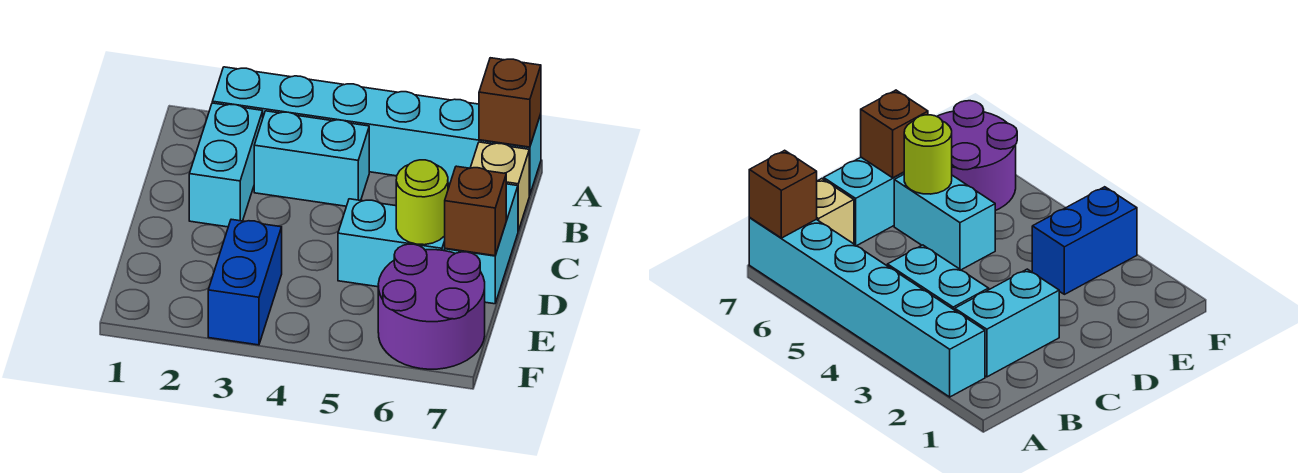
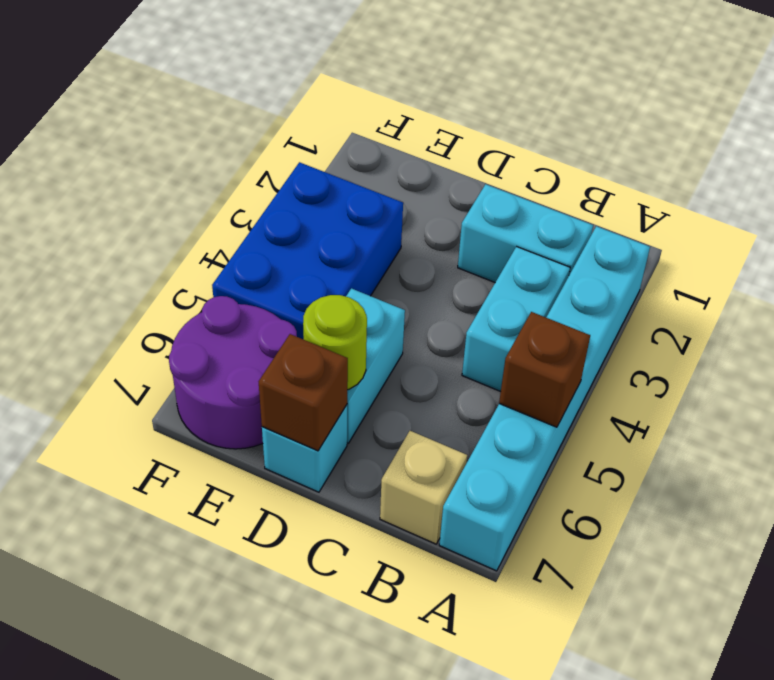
brown brick A7 level 2 -> brown brick A5 level 2
cyan brick C7:D7 level 1 -> cyan brick D7 level 1
blue brick E3:F3 level 1 -> blue brick E3:F5 level 1

